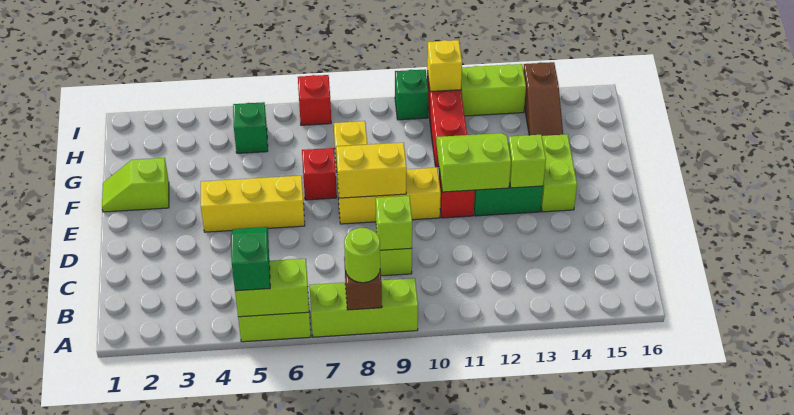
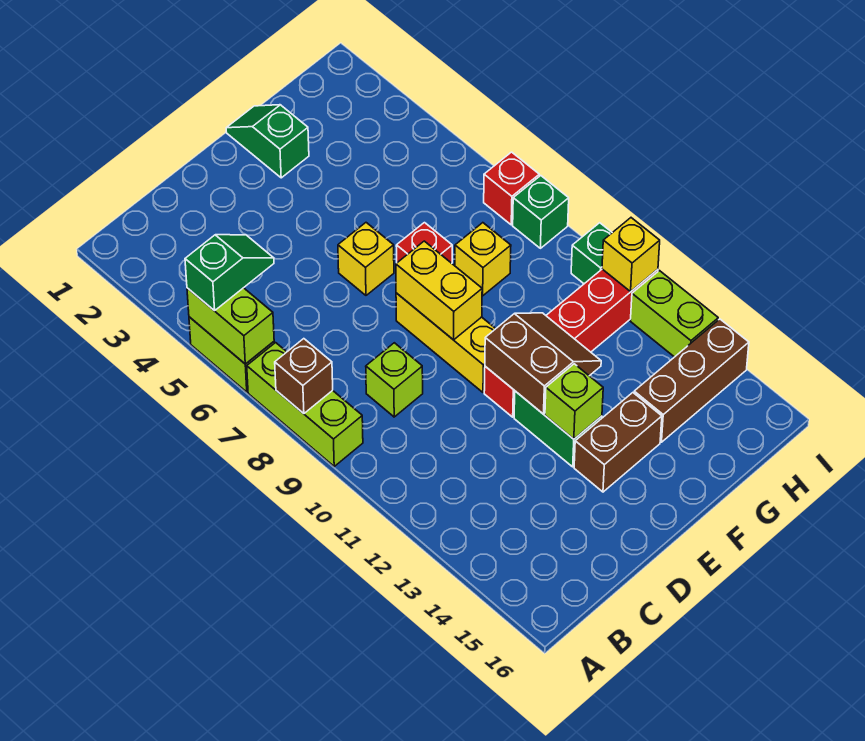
lime round brick A8 level 3 -> none
lime brick C9 level 2 -> none
yellow brick E4:E6 level 1 -> yellow brick E6 level 1
lime slope E11:F12 level 2 top E -> brown slope E11:F12 level 2 top E
lime brick E14:F14 level 1 -> brown brick E14:F14 level 1
lime slope F1:F2 level 1 top 2 -> green slope F1:F2 level 1 top 2
brown slope G14:I14 level 1 top I -> brown brick G14:I14 level 1
green brick H5 level 1 -> green brick I8 level 1

